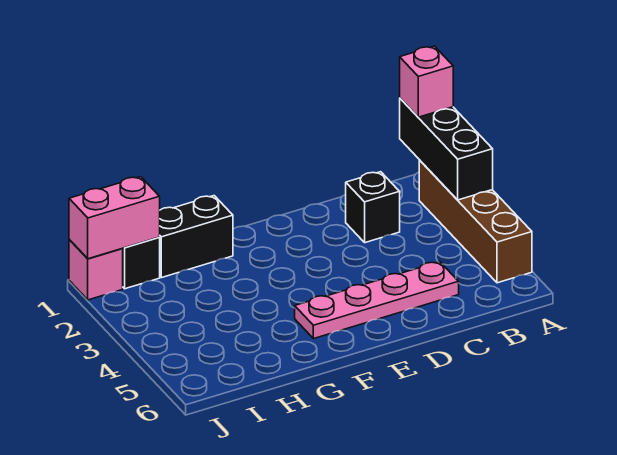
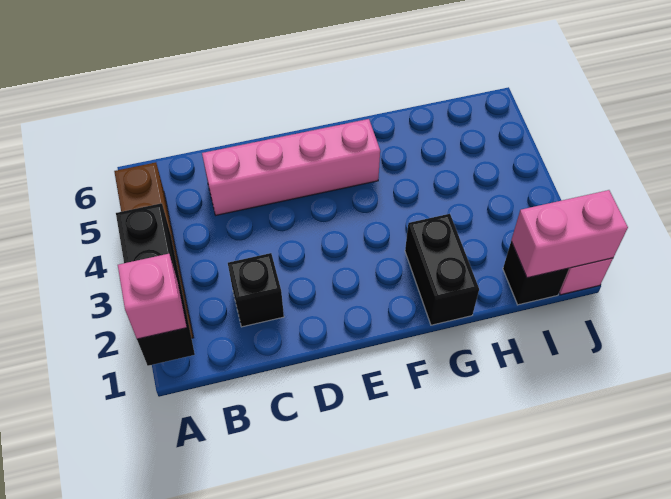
pink plate C5:F5 level 1 -> pink brick C5:F5 level 1
black brick G1:H1 level 1 -> black brick G1:G2 level 1

